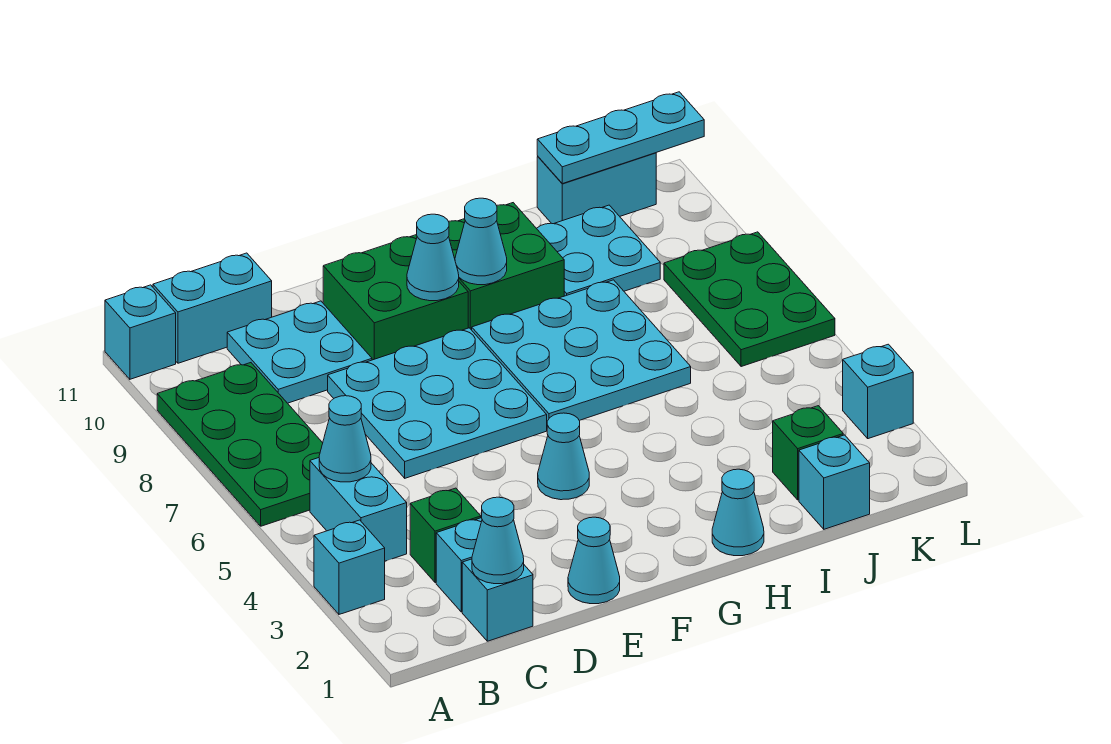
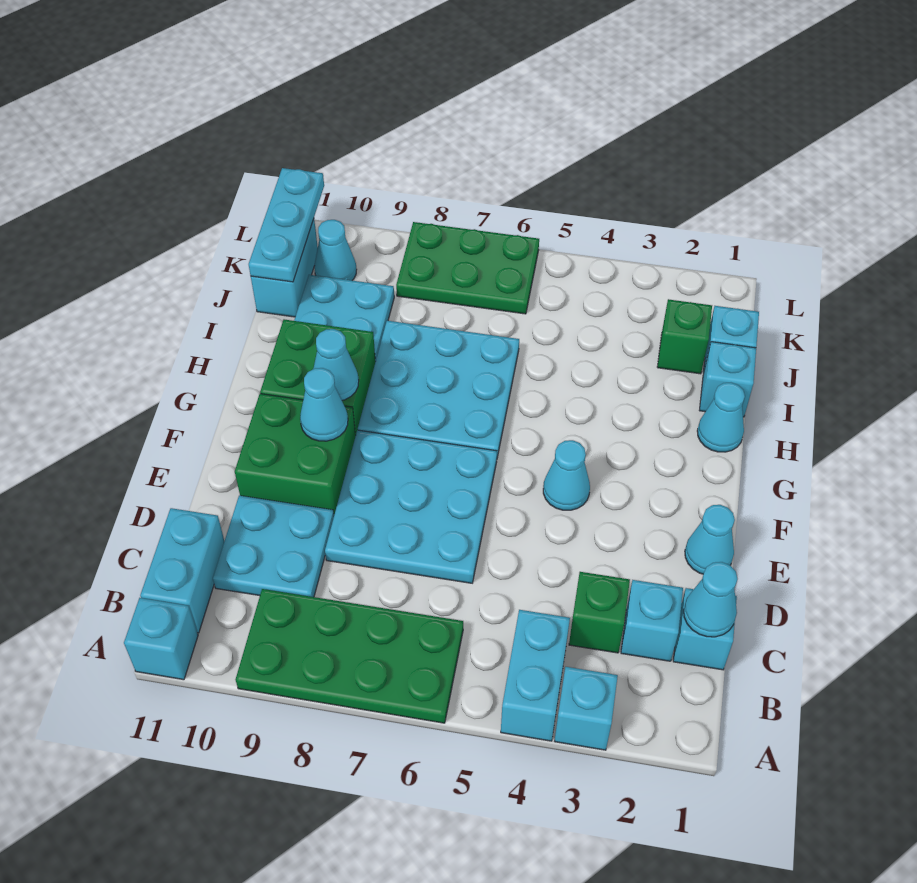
cyan brick B4:B5 level 1 -> cyan brick A4:B4 level 1
cyan cone B5 level 2 -> cyan cone K10 level 1
cyan brick L3 level 1 -> cyan brick I1 level 1

